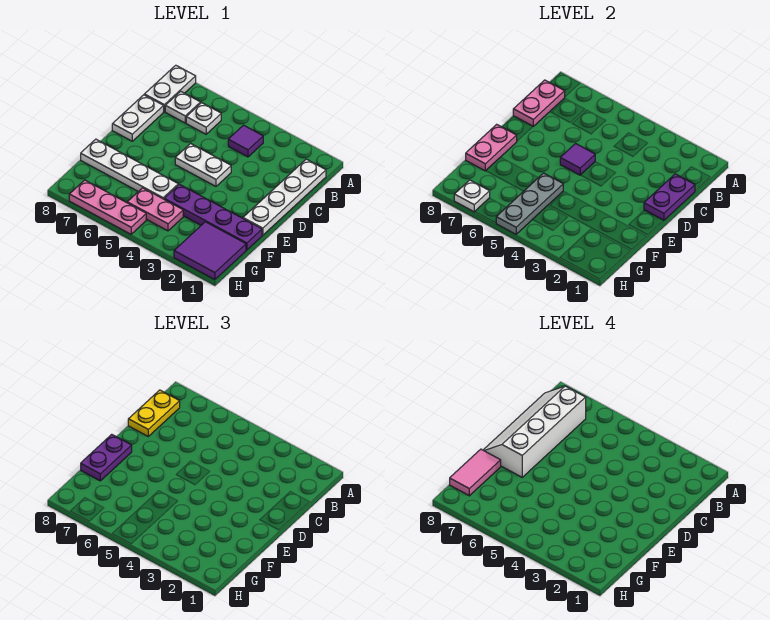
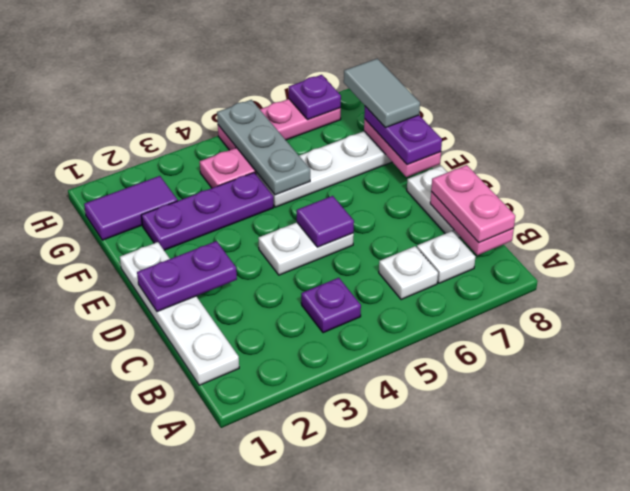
white plate A8:B8 level 1 -> none
purple tile B4 level 1 -> purple plate B4 level 1
white slope B7:E8 level 4 top 7 -> none
yellow plate B8:C8 level 3 -> pink plate B8:C8 level 3
purple plate C1:D1 level 2 -> purple plate D1:D2 level 2
purple plate F1:F4 level 1 -> purple plate F2:F4 level 1
pink tile F8:G8 level 4 -> grey tile F8:G8 level 4
purple tile G1:H2 level 1 -> purple tile G1:G2 level 1
white plate H7 level 2 -> purple plate H7 level 2

